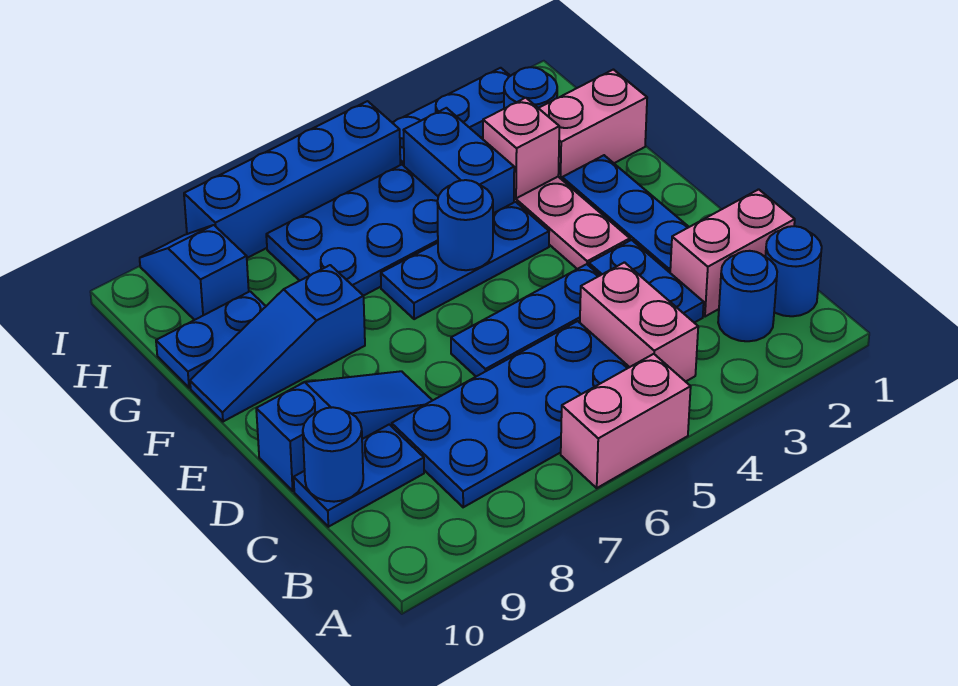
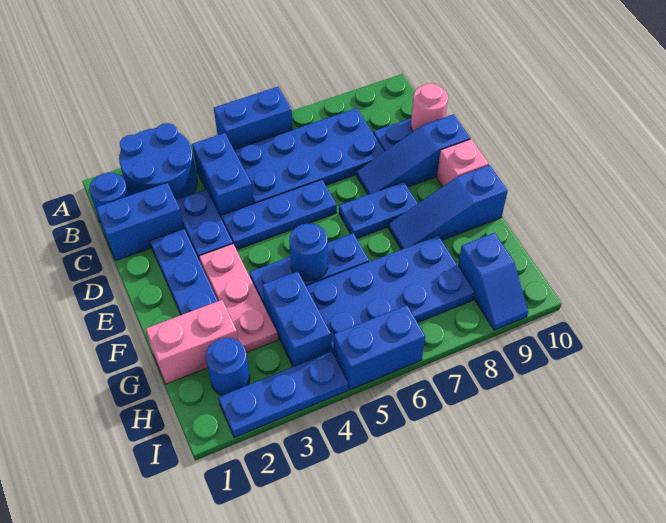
pink brick A5:A6 level 1 -> blue brick A5:A6 level 1
blue round brick B2 level 1 -> blue round brick A2:B3 level 1
pink brick B4:C4 level 1 -> blue brick B4:C4 level 1
pink brick C1:C2 level 1 -> blue brick C1:C2 level 1
blue round brick C10 level 2 -> pink round brick C10 level 2
blue slope F8:F10 level 1 top 8 -> blue slope F8:F10 level 1 top 10
pink brick G3 level 2 -> pink brick E10 level 1
blue plate G5:H7 level 1 -> blue plate G5:H8 level 1
blue plate G9:G10 level 1 -> blue plate E7:E8 level 1
blue brick I5:I8 level 1 -> blue brick I5:I6 level 1

